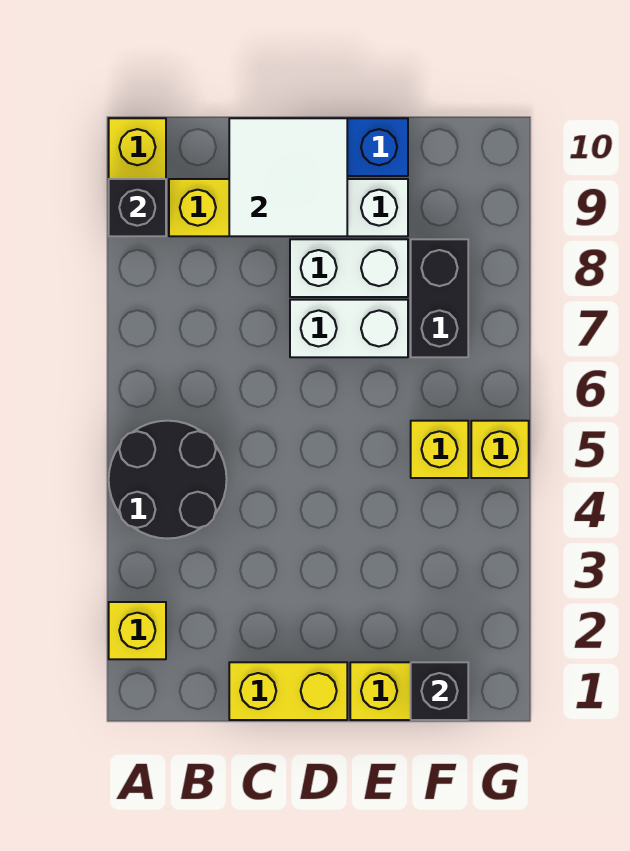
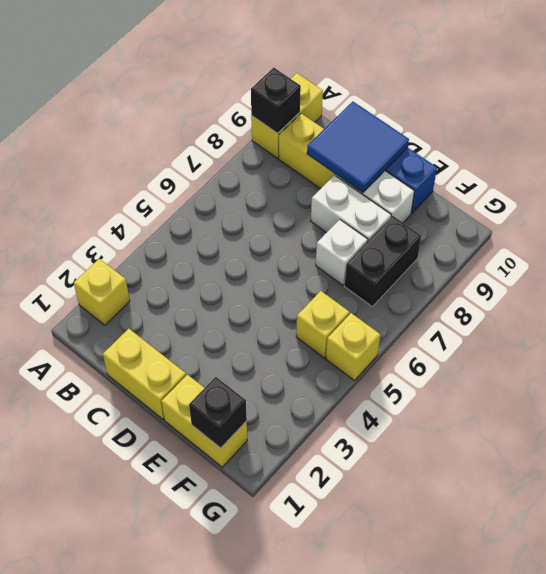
black round brick A4:B5 level 1 -> none
white tile C9:D10 level 2 -> blue tile C9:D10 level 2
white brick D7:E7 level 1 -> white brick E7 level 1

